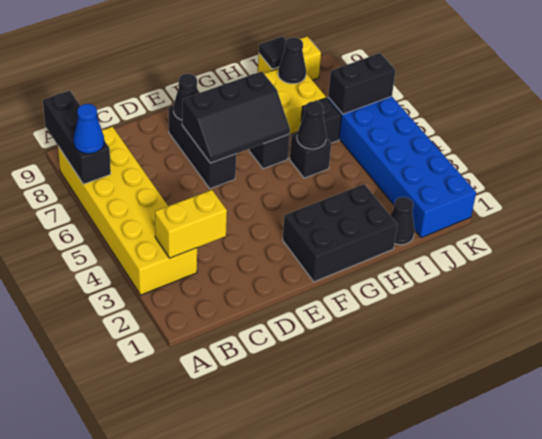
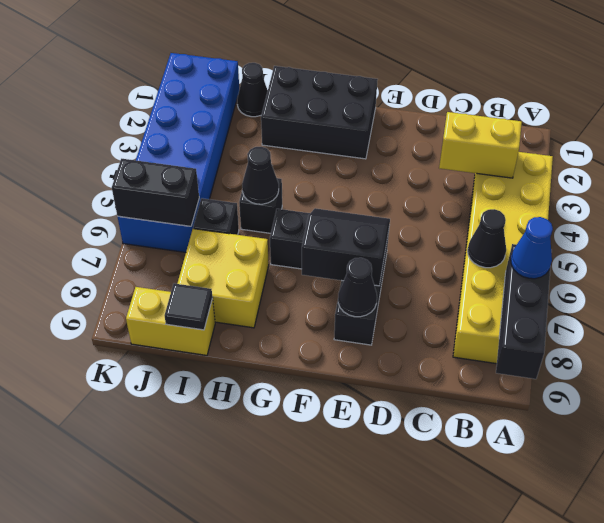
black slope E6:G7 level 2 top 7 -> black slope E6:F7 level 2 top 7
black cone I8 level 2 -> black cone B6 level 2

